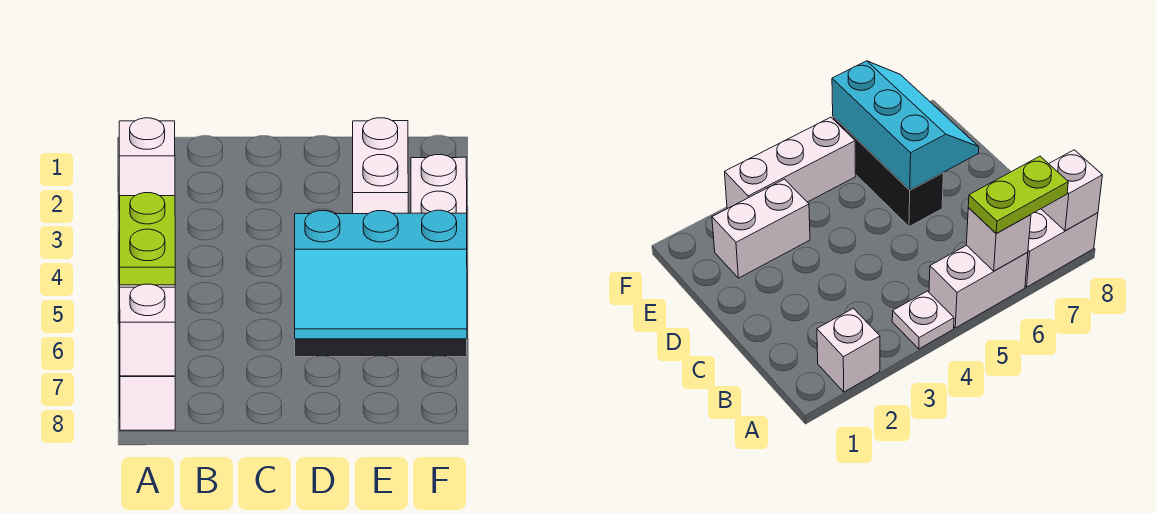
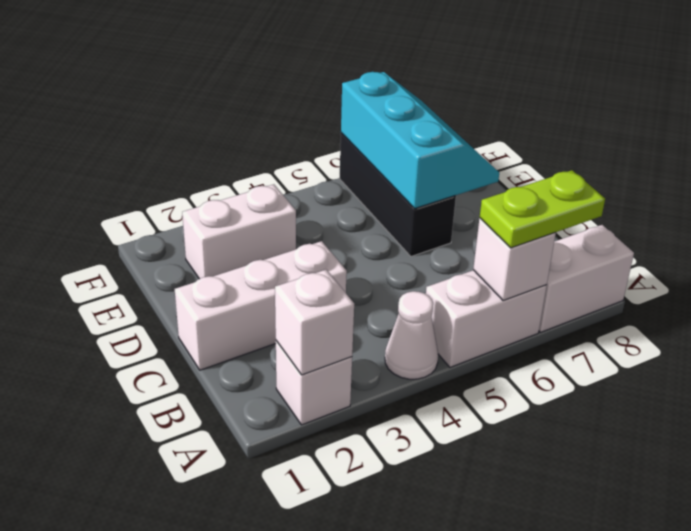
white plate A4 level 1 -> white cone A4 level 1
white brick A8 level 2 -> white brick A2 level 2
white brick F3:F5 level 1 -> white brick C1:C3 level 1

